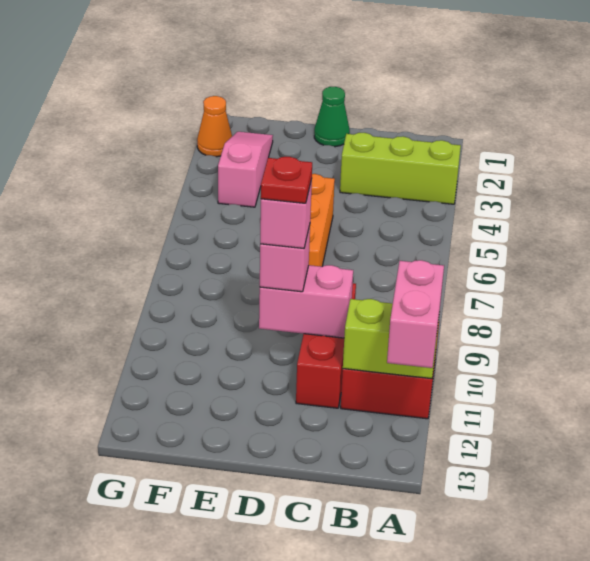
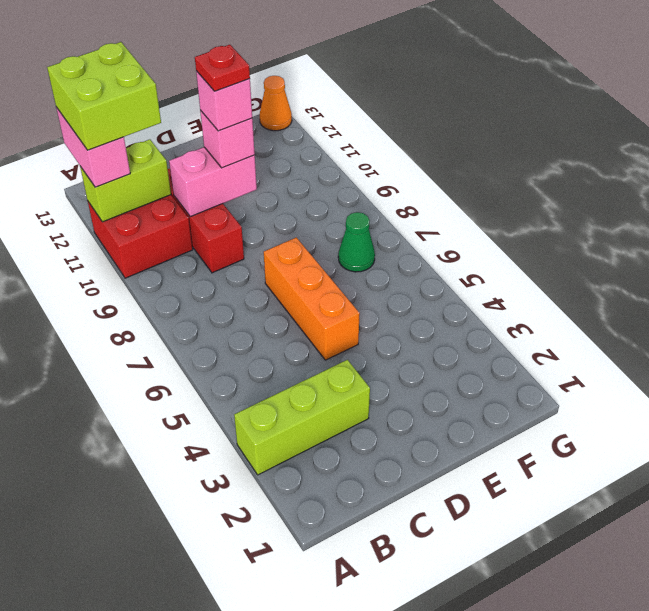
none -> lime brick A11:B12 level 4
green cone D1 level 1 -> green cone F7 level 1
pink slope F2:F4 level 1 top 4 -> none
orange cone G2 level 1 -> orange cone G13 level 1

